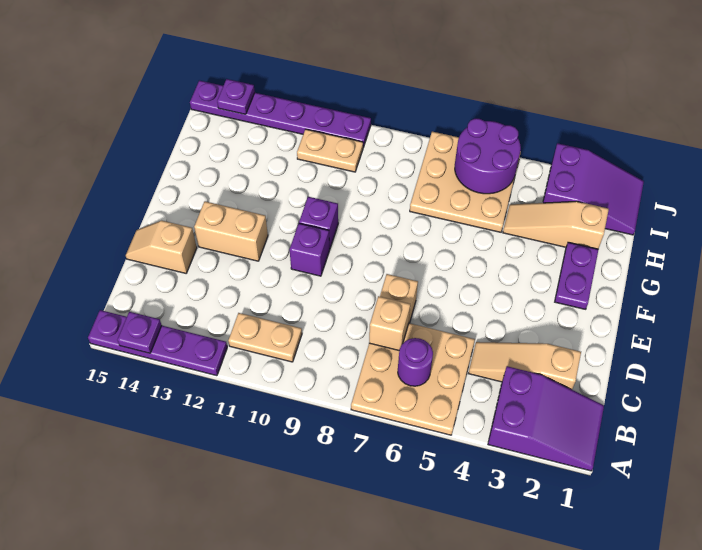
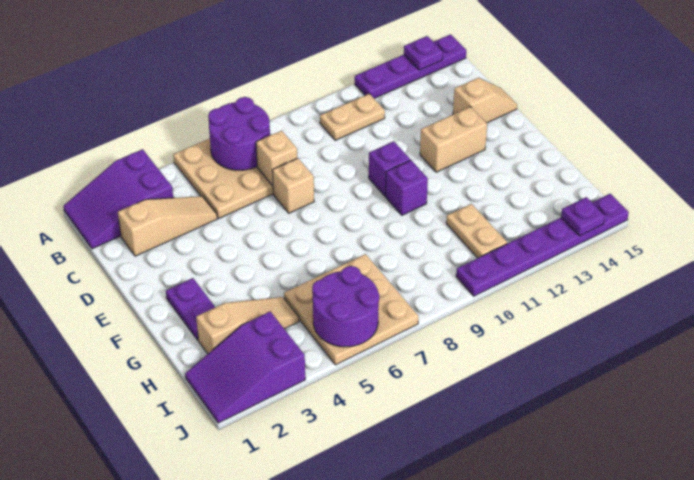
purple round brick B6 level 2 -> purple round brick A6:B7 level 2
tan plate I10:I11 level 1 -> tan plate H11:I11 level 1

